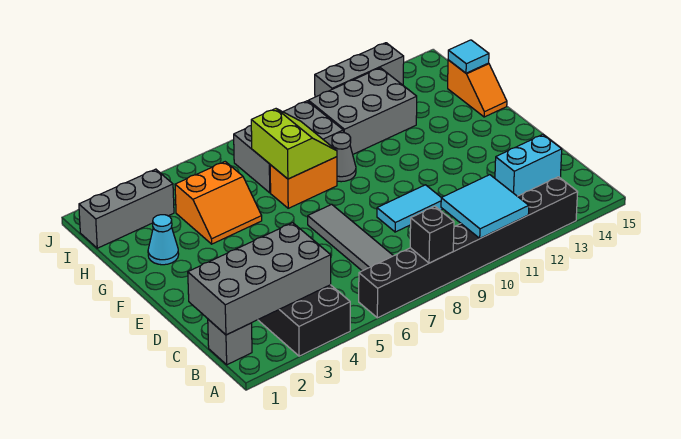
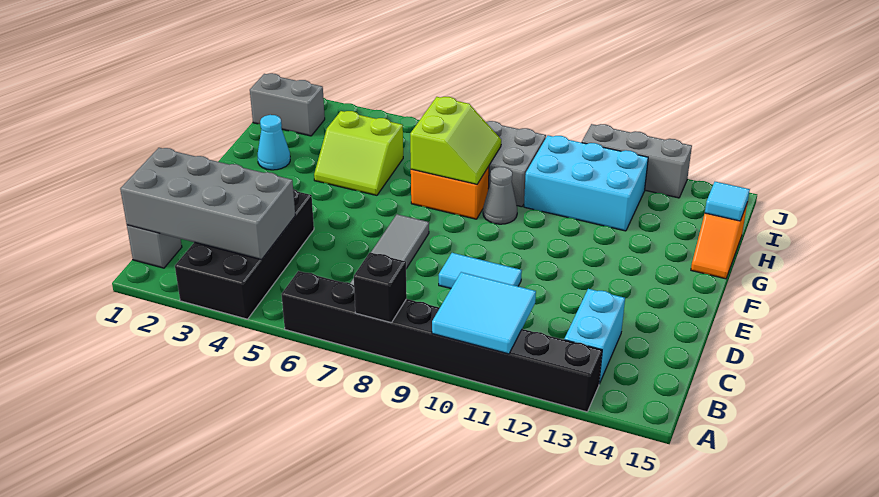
cyan brick C13:C14 level 1 -> cyan brick B13:C13 level 1
orange slope G4:H5 level 1 top H -> lime slope G4:H5 level 1 top H
grey brick H10:I12 level 1 -> cyan brick H10:I12 level 1
grey brick I1:I3 level 1 -> grey brick I1:I2 level 1

